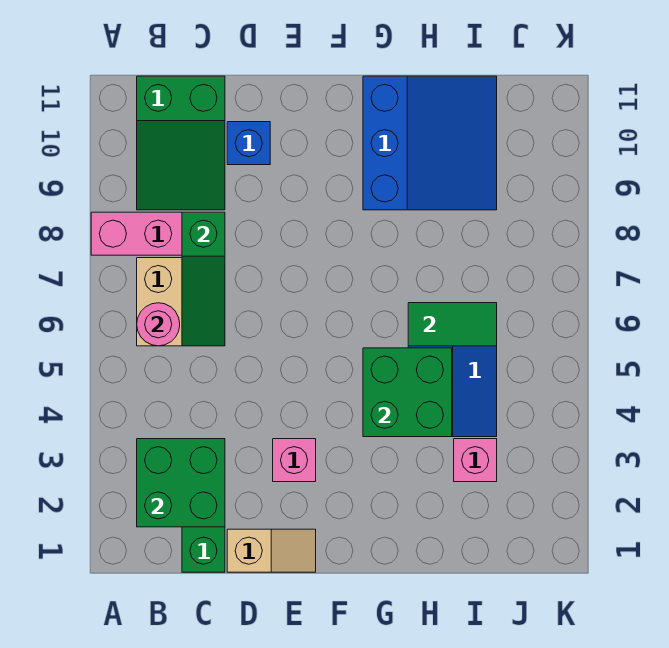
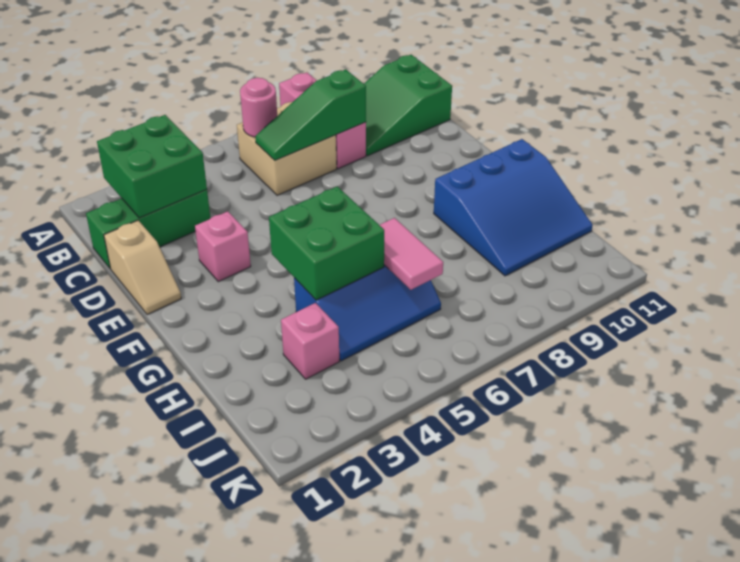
blue brick D10 level 1 -> none
green tile H6:I6 level 2 -> pink tile H6:I6 level 2

